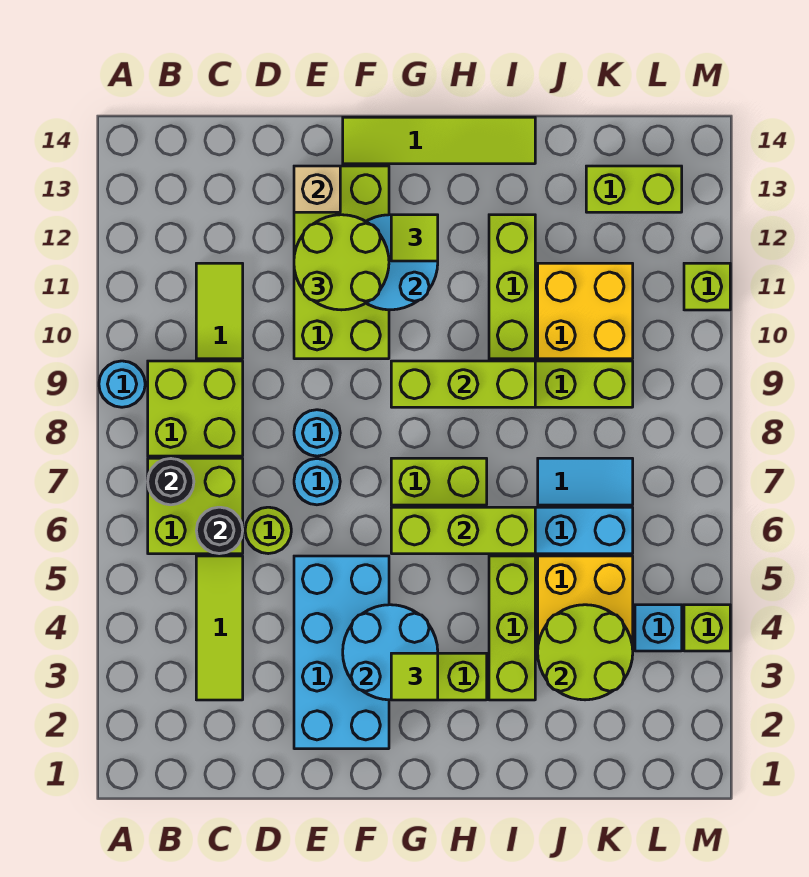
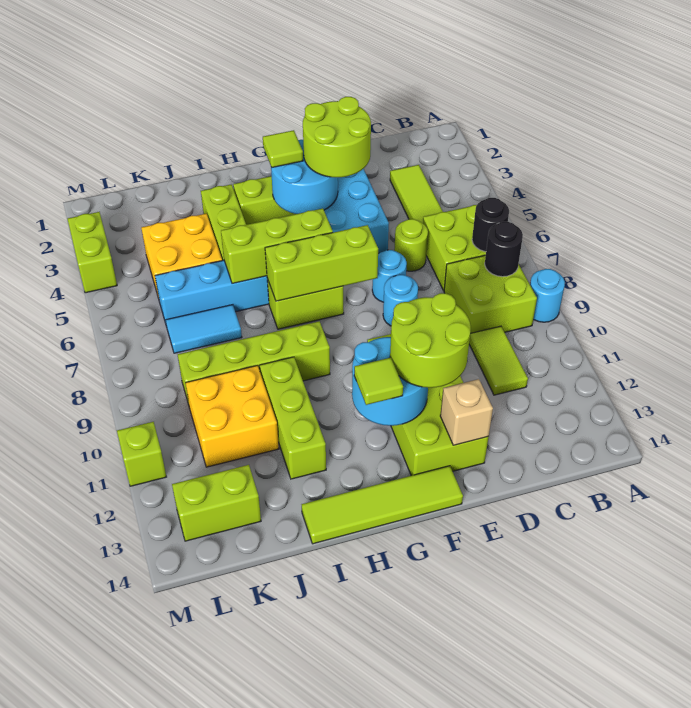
black round brick C6 level 2 -> black round brick B8 level 2
lime brick G9:I9 level 2 -> lime brick F7:H7 level 2
lime round brick J3:K4 level 2 -> lime round brick E3:F4 level 3
cyan brick L4 level 1 -> none
lime brick M4 level 1 -> lime brick M3:M4 level 1

